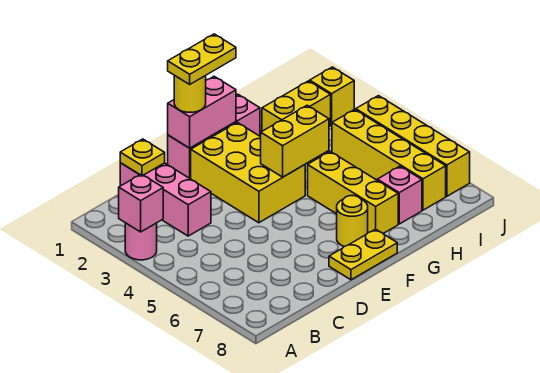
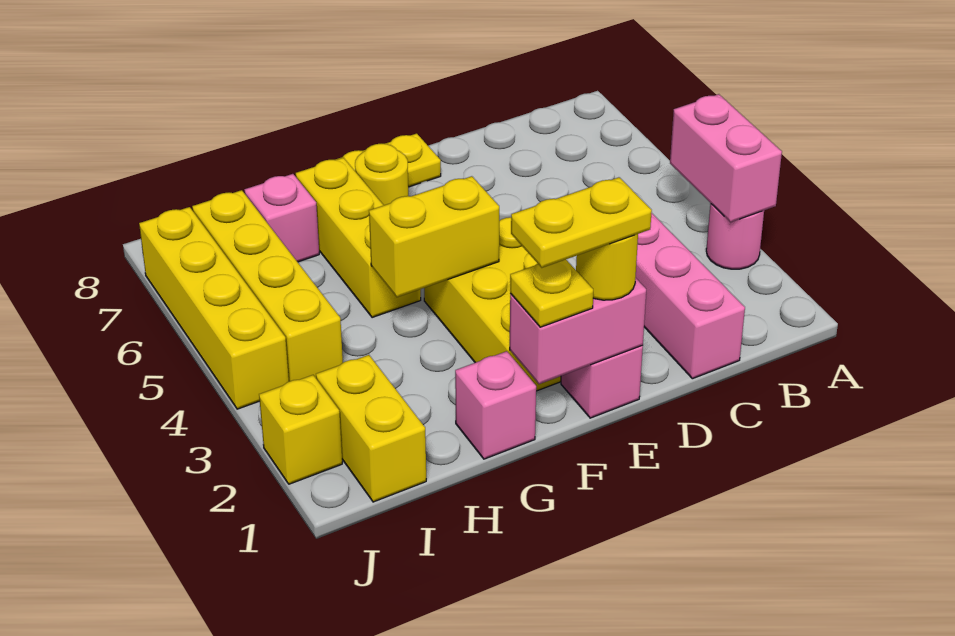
pink brick A3 level 2 -> pink brick A3:A4 level 2
yellow plate C1 level 2 -> yellow plate F1 level 3
yellow brick H2:I2 level 1 -> yellow brick I1:I2 level 1

